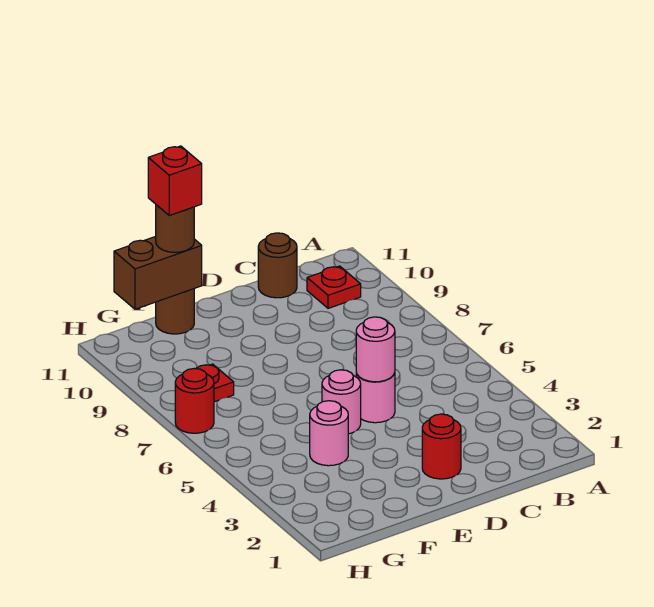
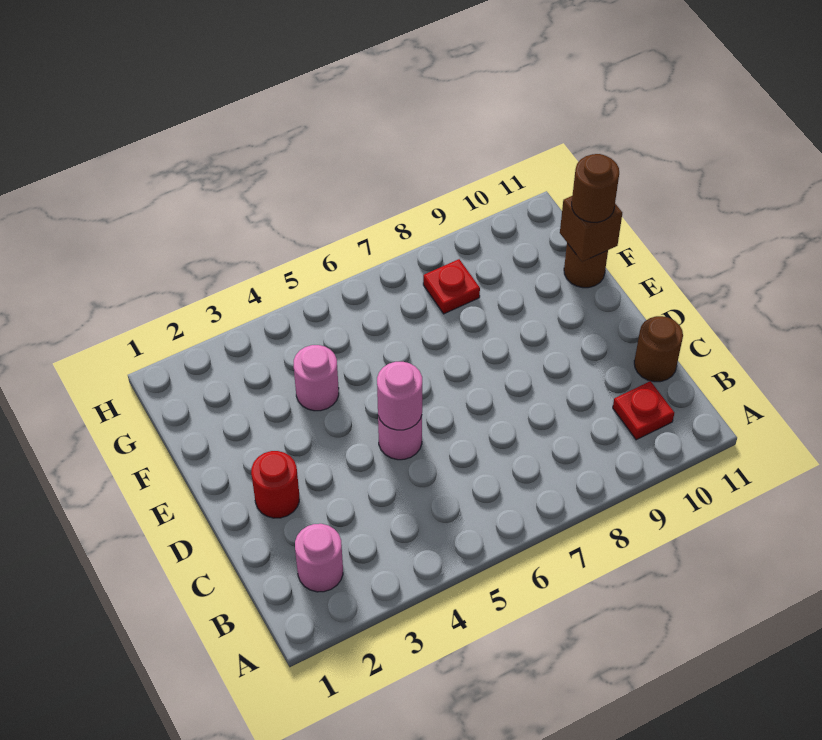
pink round brick E5 level 1 -> pink round brick B2 level 1
brown brick F11:G11 level 2 -> brown brick F11 level 2
red brick F11 level 4 -> none
red round brick H7 level 1 -> none

